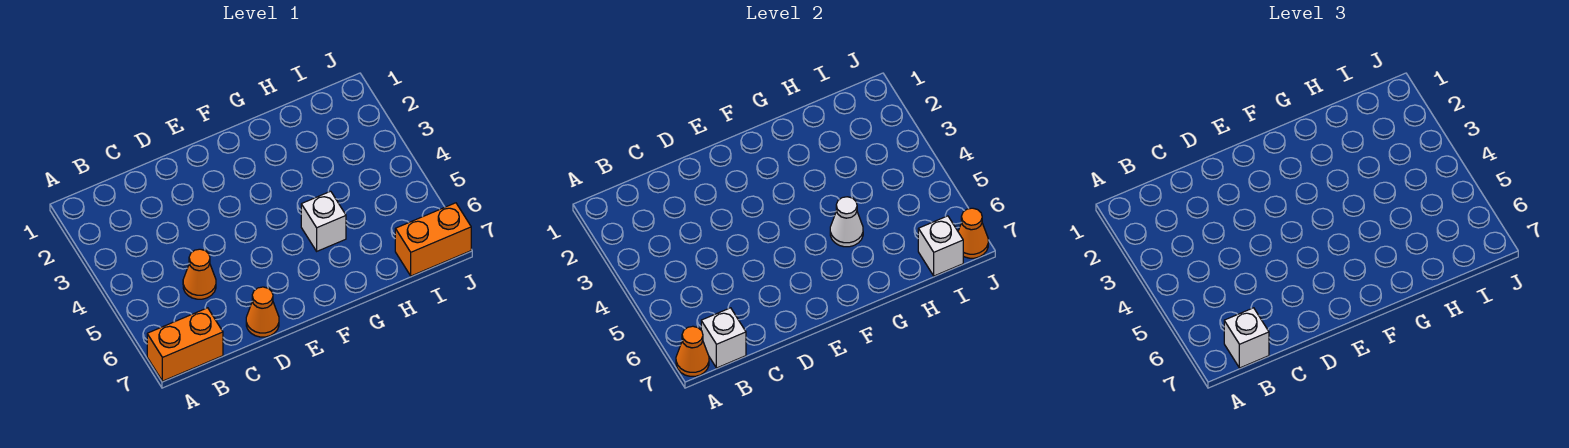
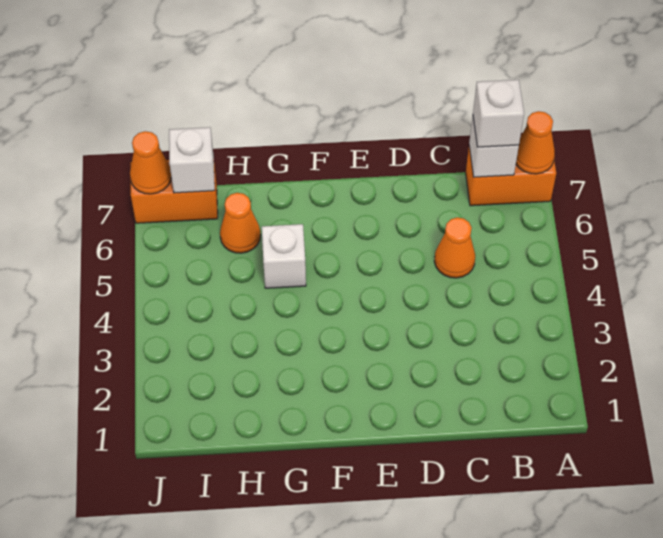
orange cone D7 level 1 -> orange cone H6 level 1
white cone G5 level 2 -> none

